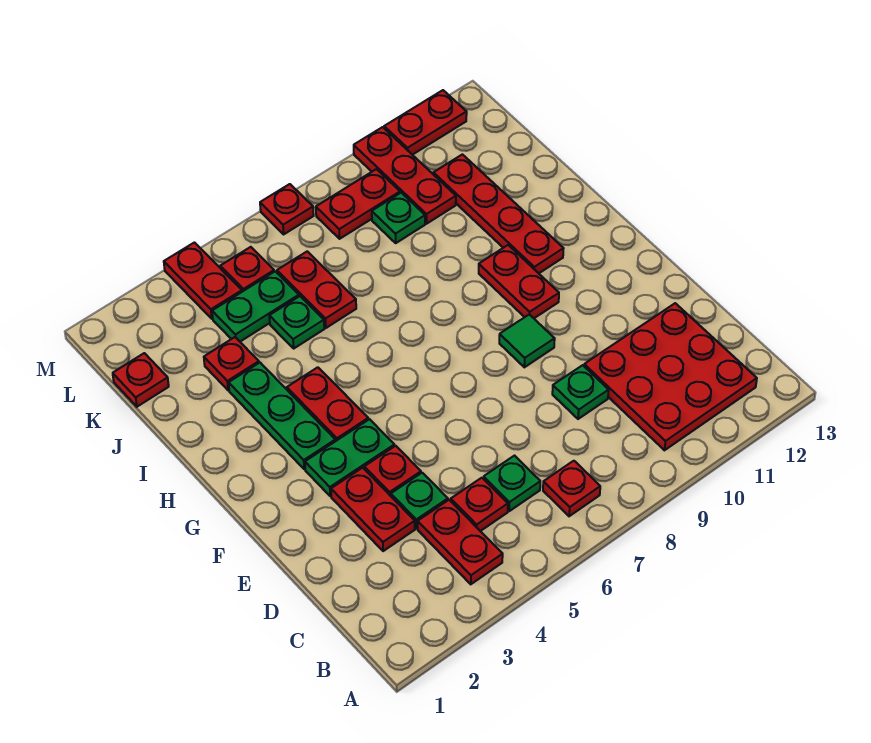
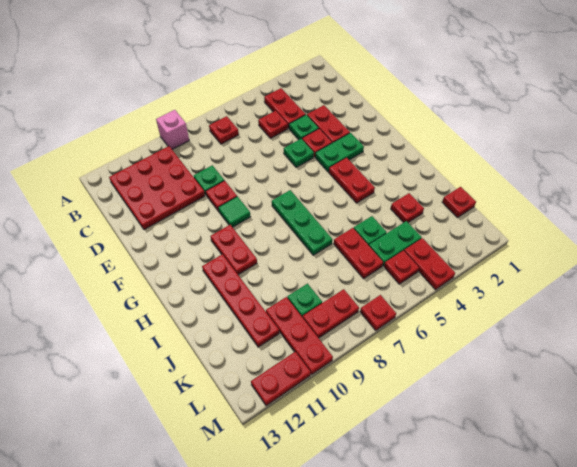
none -> pink brick A9 level 1
green plate C6 level 1 -> green plate E5 level 1
none -> red plate E9 level 1
green plate G3:I3 level 1 -> green plate G7:I7 level 1

